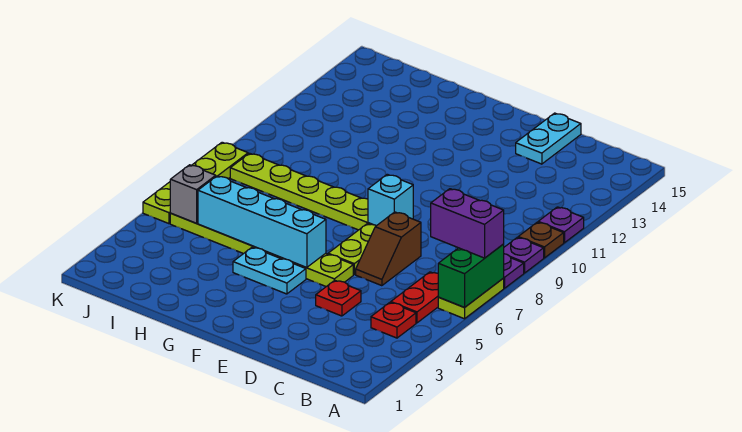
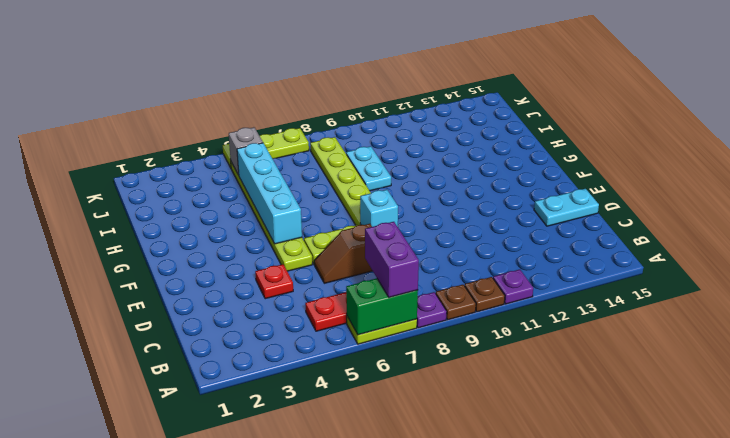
purple plate A9 level 1 -> brown plate A9 level 1
red plate B4 level 1 -> none
cyan plate F4:G4 level 1 -> cyan plate H9:I9 level 1
lime plate K5:K8 level 1 -> lime plate K5:K7 level 1

